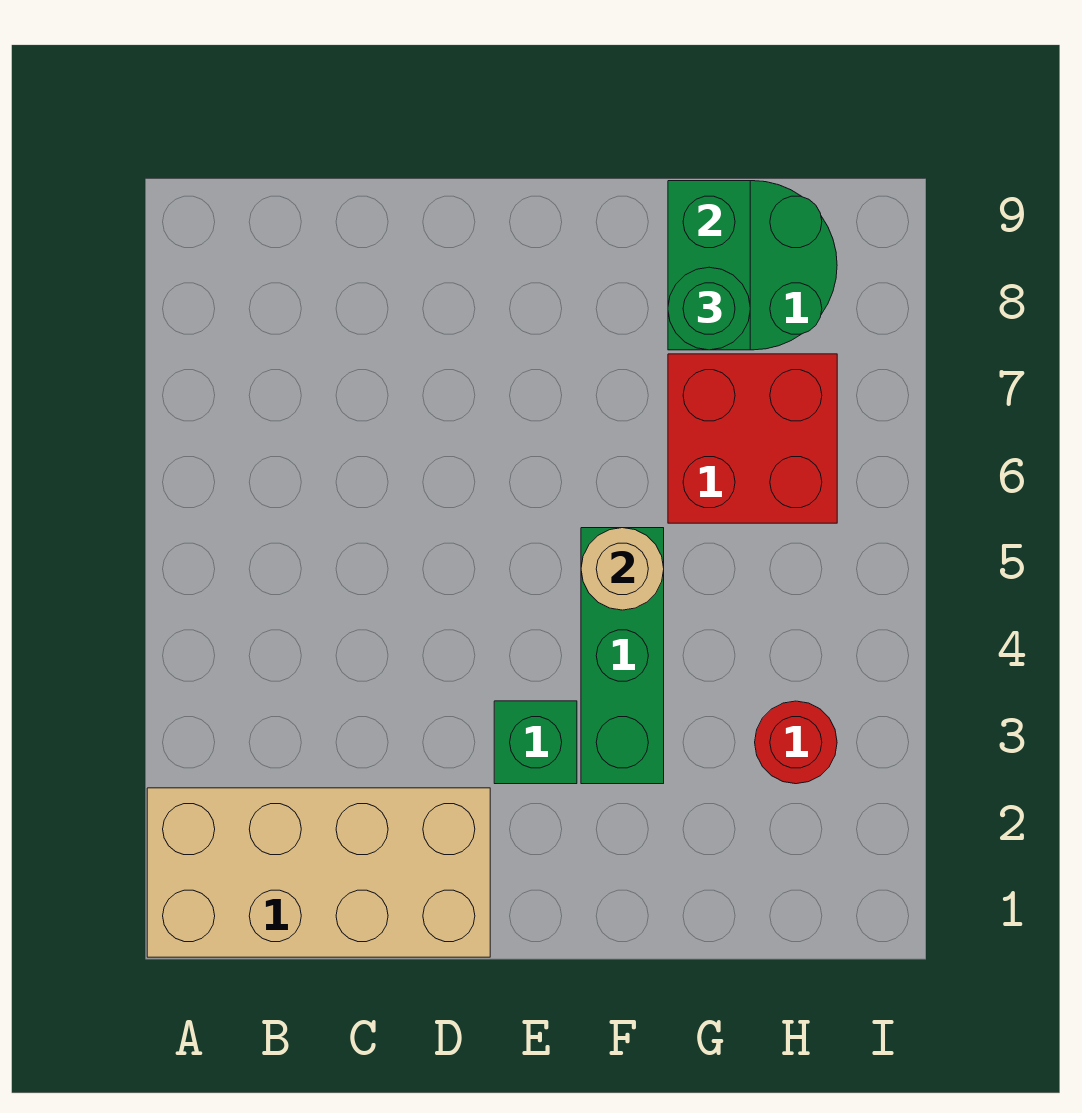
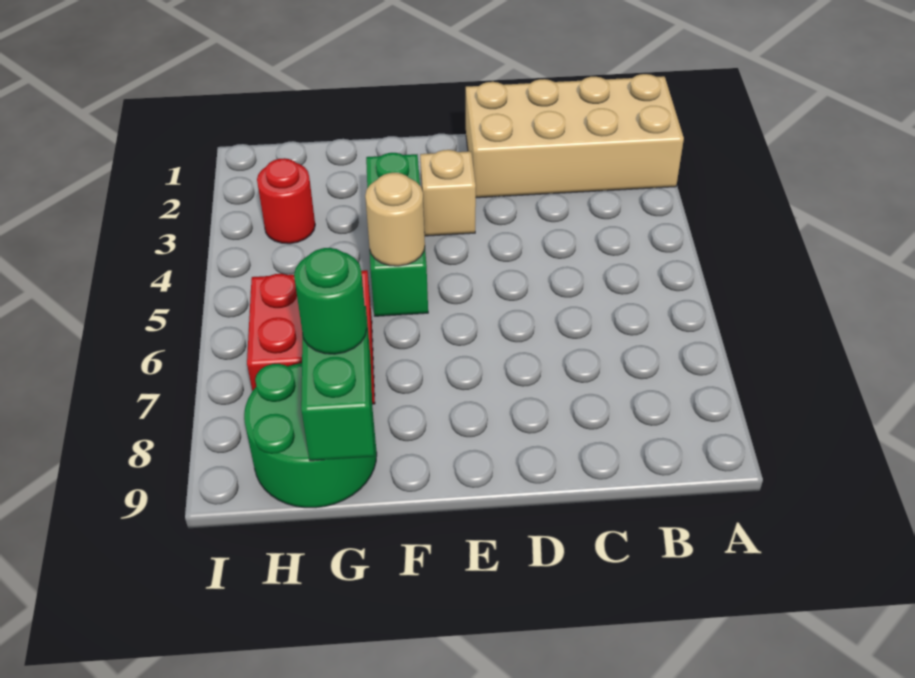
green brick E3 level 1 -> tan brick E3 level 1

